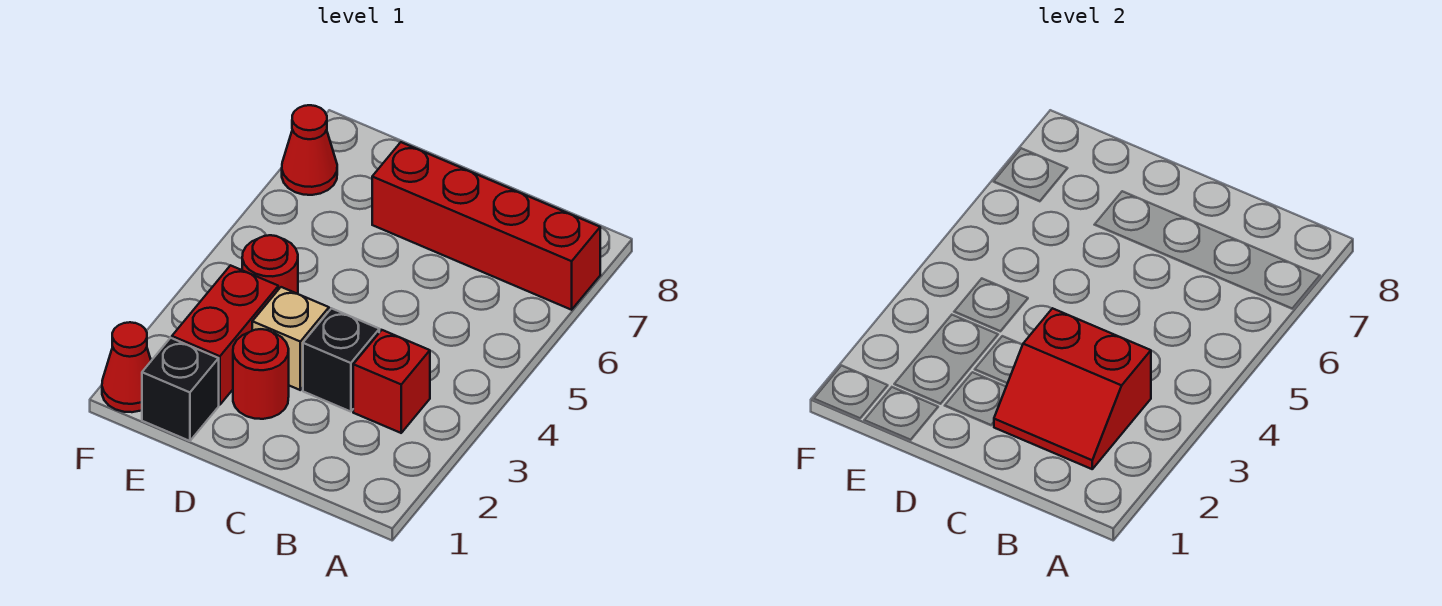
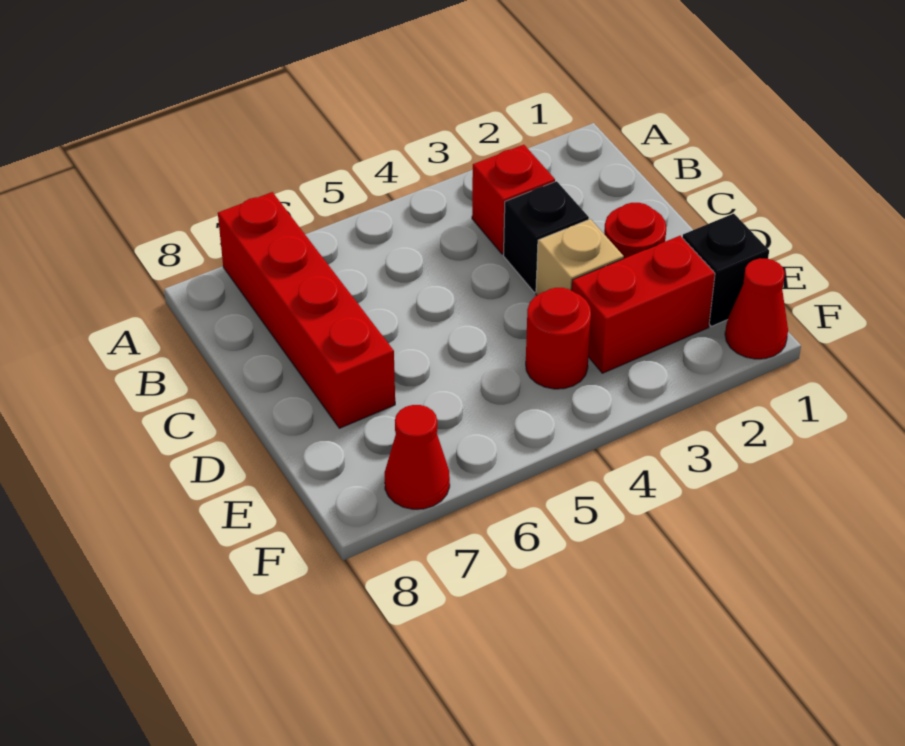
red slope B2:C3 level 2 top 3 -> none

